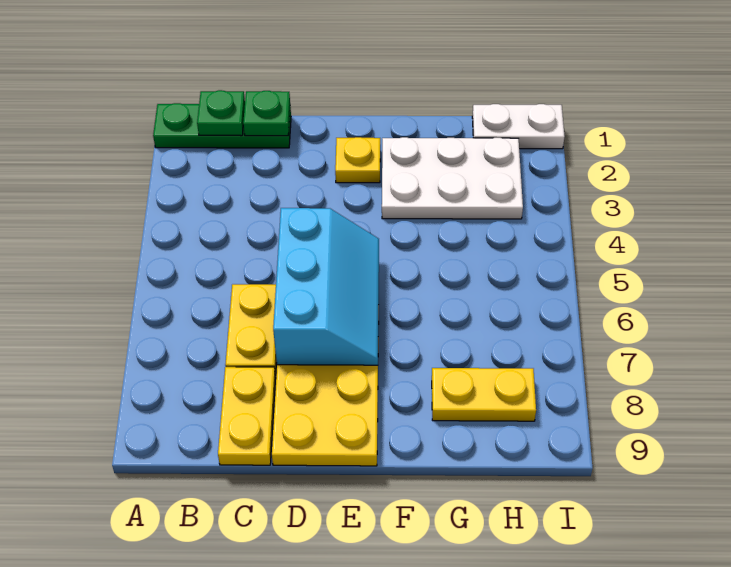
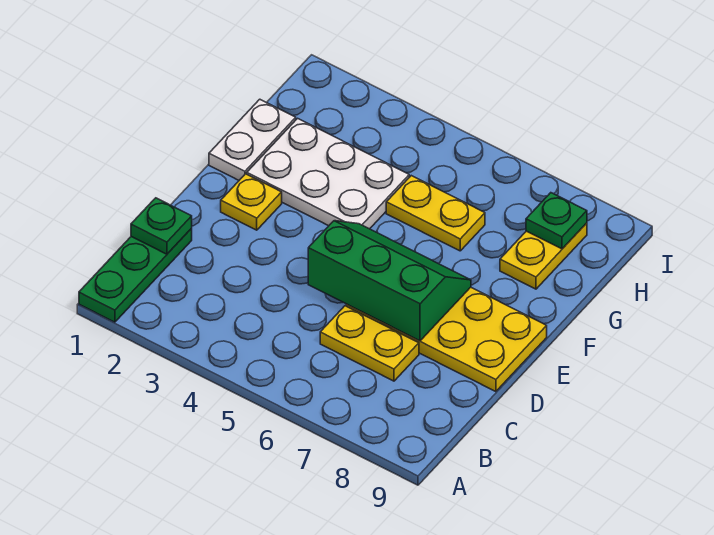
green plate B1 level 2 -> green plate H8 level 2
yellow plate C8:C9 level 1 -> yellow plate G5:G6 level 1
cyan slope D5:E7 level 2 top D -> green slope D5:E7 level 2 top D
white plate F2:H3 level 1 -> white plate F2:G4 level 1
white plate H1:I1 level 1 -> white plate F1:G1 level 1

